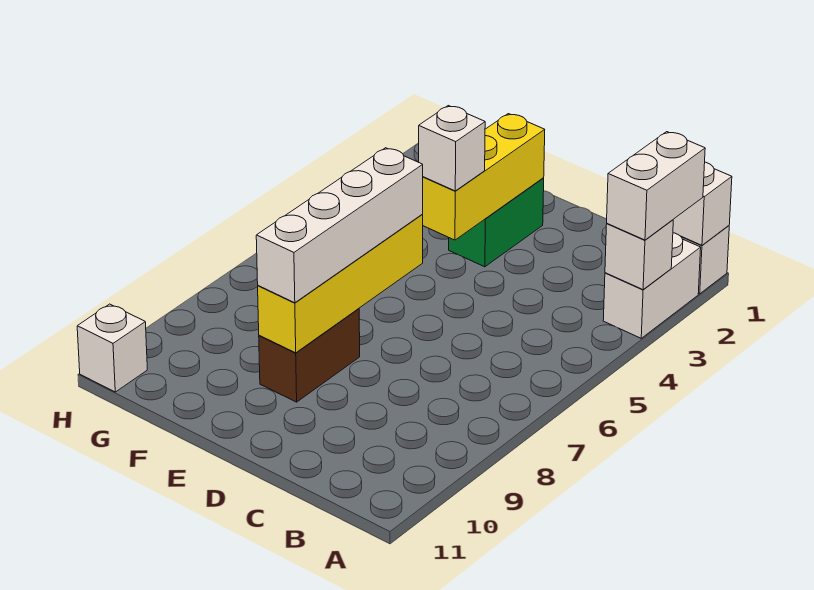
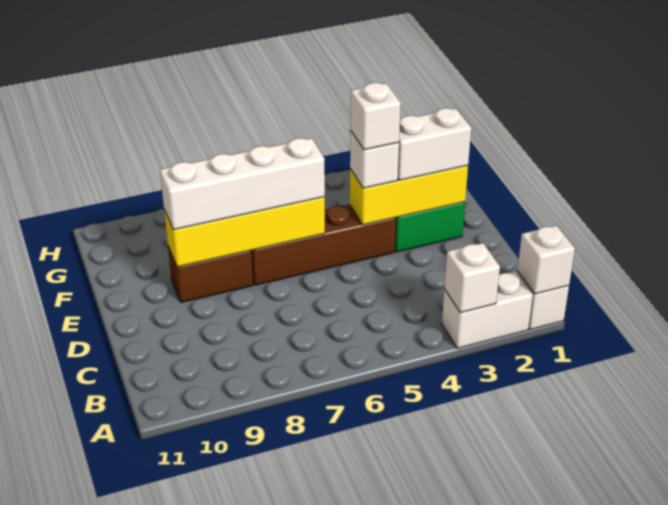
white brick A2:A3 level 3 -> white brick E2:E3 level 3
none -> brown brick E4:E7 level 1
white brick H11 level 1 -> white brick E4 level 4

